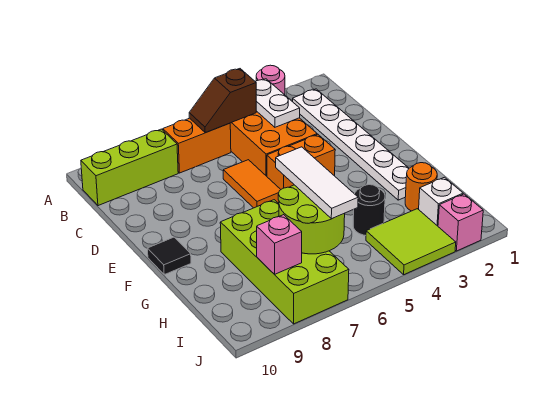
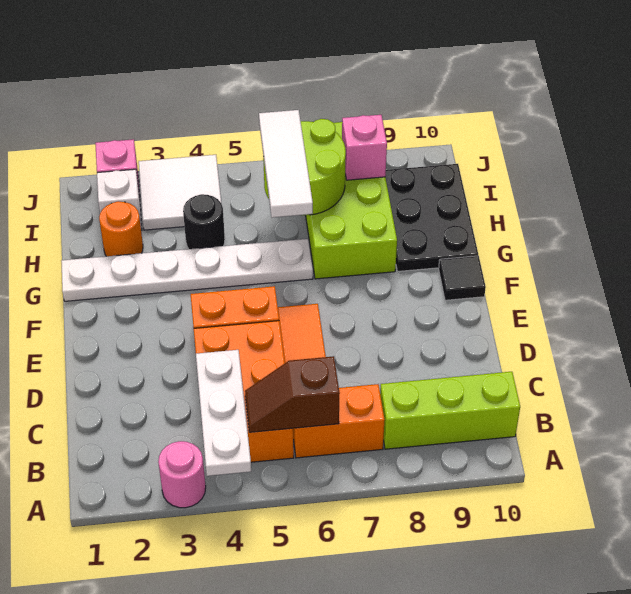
white plate B2:G2 level 1 -> white plate G1:G6 level 1
white plate B4:C4 level 2 -> white plate A4:C4 level 2
brown slope B5:B6 level 2 top 5 -> brown slope B5:B6 level 2 top 6
none -> black plate G9:I10 level 1
lime tile I3:J4 level 1 -> white tile I3:J4 level 1

